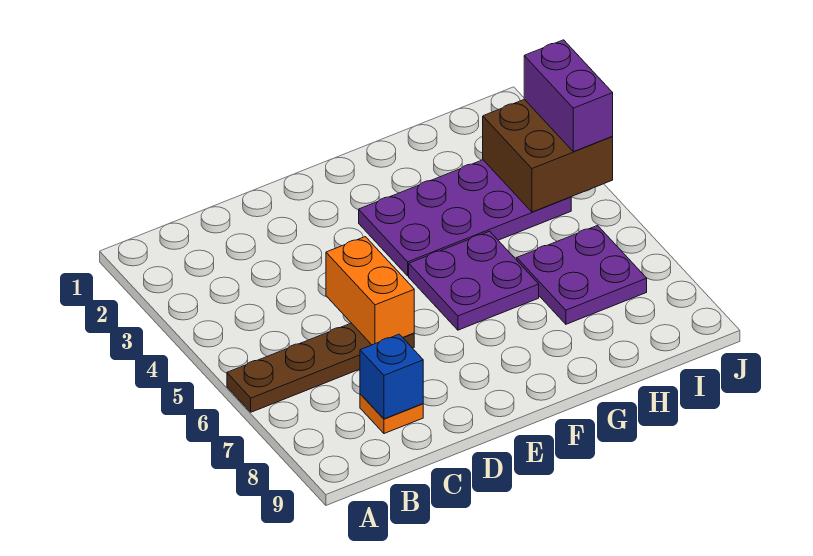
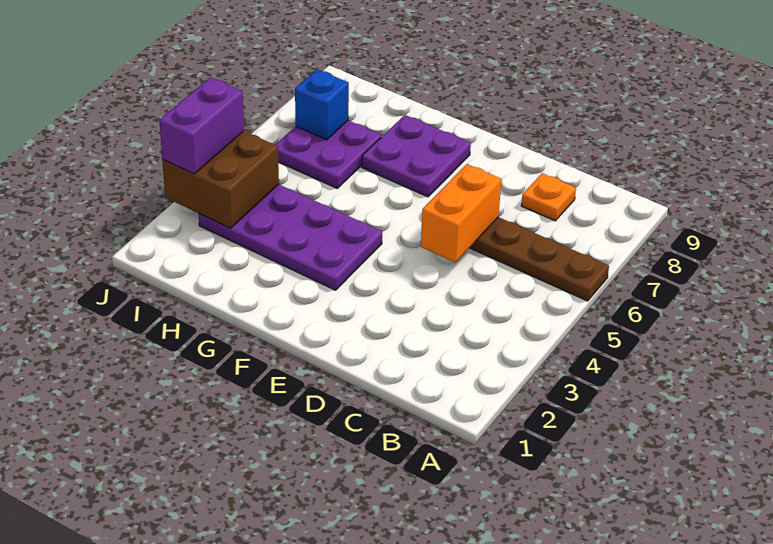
blue brick C8 level 2 -> blue brick I7 level 2
purple plate F5:G6 level 1 -> purple plate F7:G8 level 1

